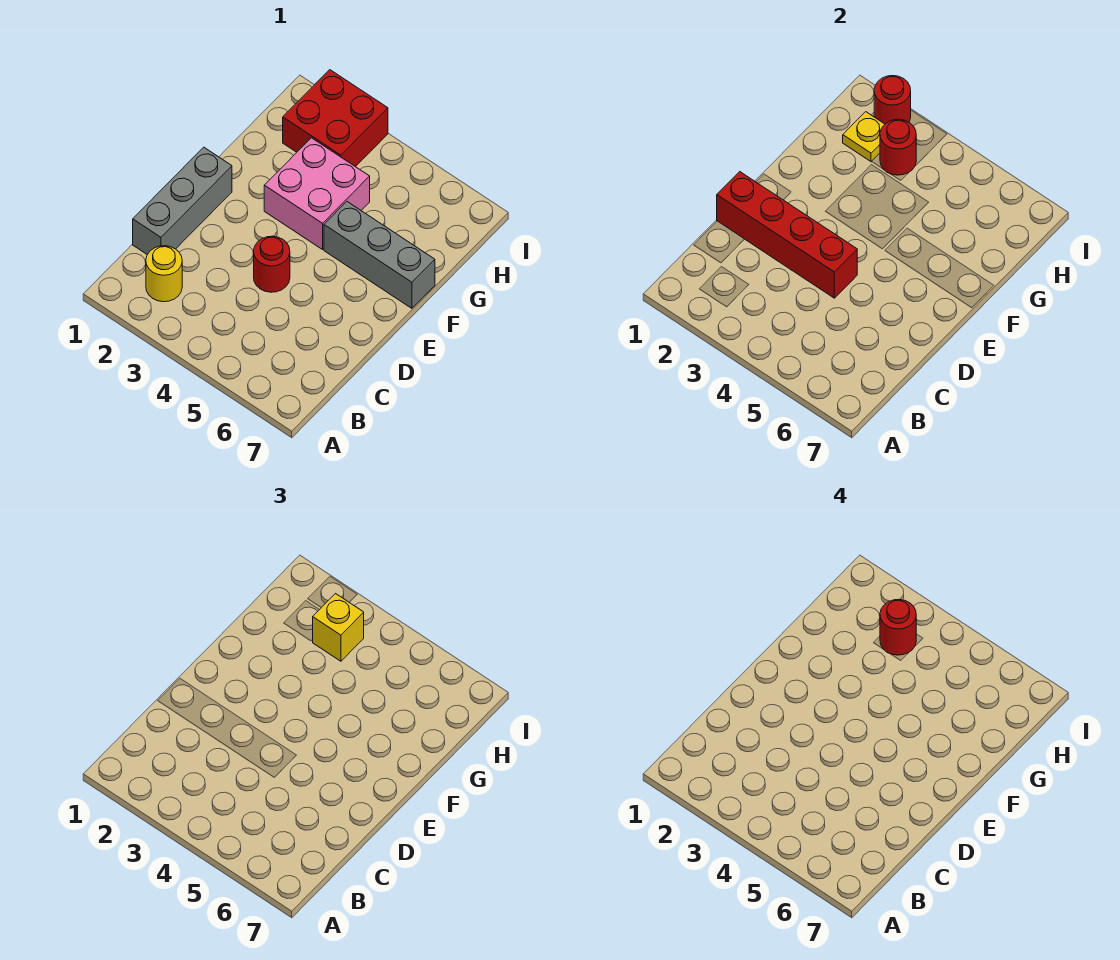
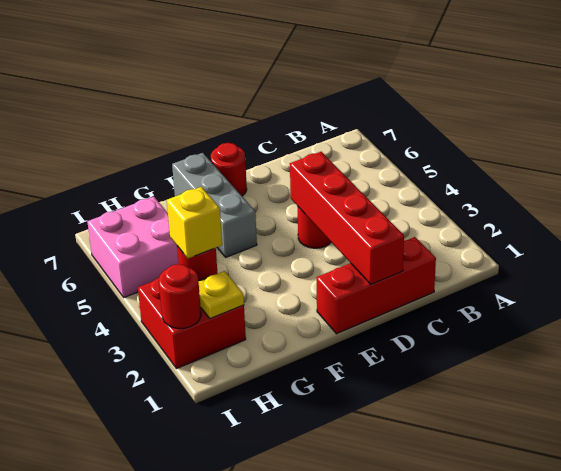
yellow round brick B2 level 1 -> none
grey brick C1:E1 level 1 -> red brick C1:E1 level 1
pink brick F3:G4 level 1 -> pink brick H5:I6 level 1
red round brick H3 level 4 -> red round brick E7 level 1

